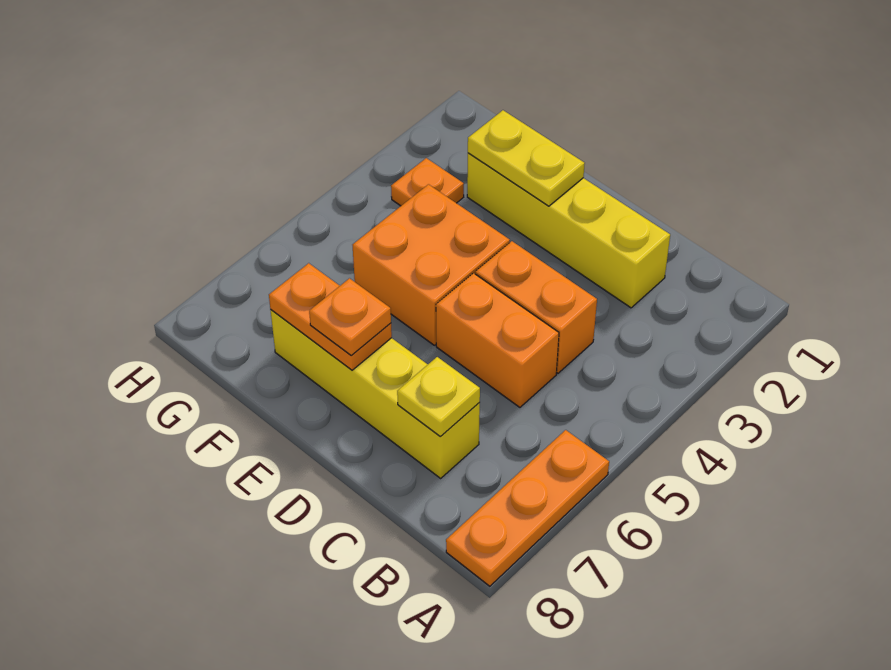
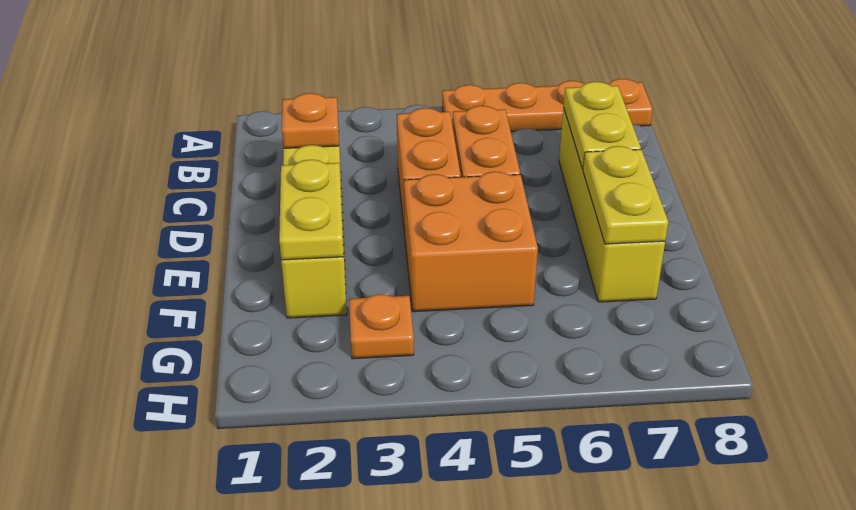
orange plate A6:A8 level 1 -> orange plate A5:A8 level 1
yellow plate C7 level 2 -> yellow plate C7:D7 level 2
orange plate E7:F7 level 2 -> yellow plate E7:F7 level 2
orange plate E7 level 3 -> orange plate C2 level 2

